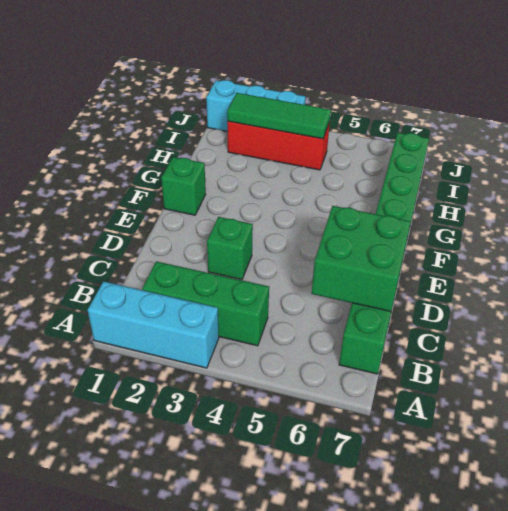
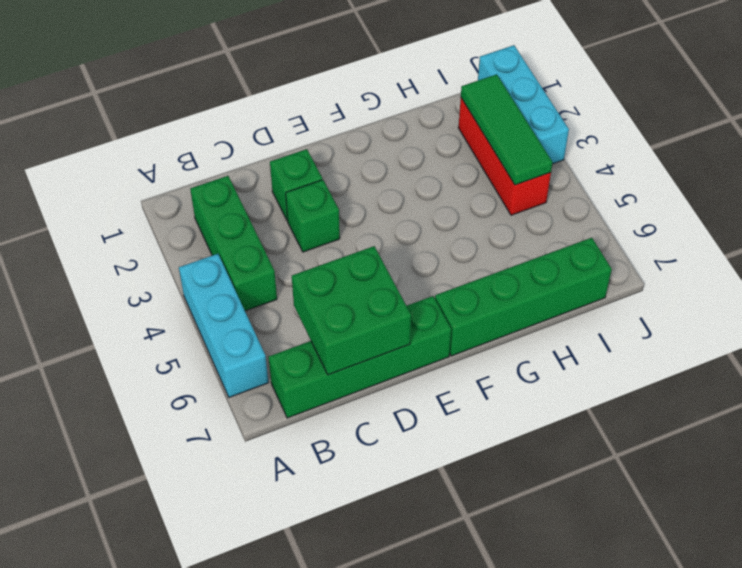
cyan brick A1:A3 level 1 -> cyan brick A4:A6 level 1
green brick F1 level 1 -> green brick D2 level 1

